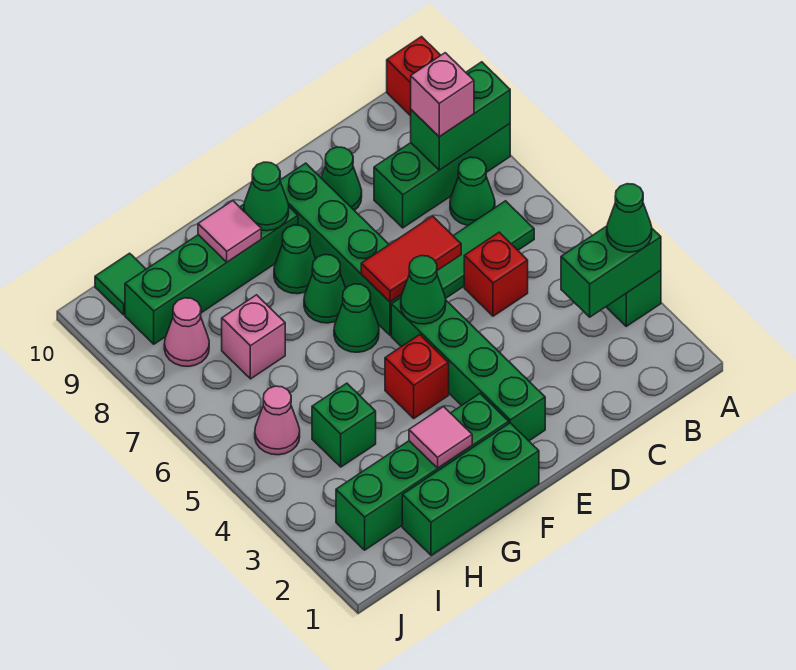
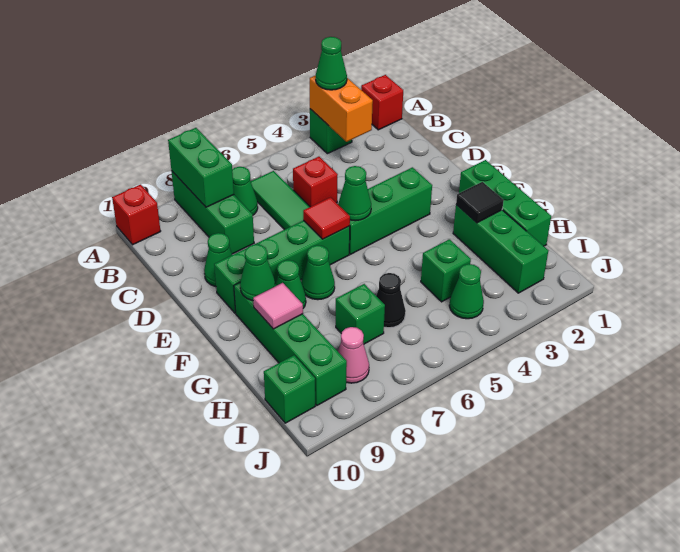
green brick A3:B3 level 2 -> orange brick A3:B3 level 2
pink brick B8 level 3 -> none
red tile D6:E6 level 2 -> red tile E6 level 2
green brick E2:E5 level 1 -> green brick E3:E5 level 1
green brick F2:I2 level 1 -> green brick G2:I2 level 1
red brick F4 level 1 -> red brick A1 level 1
green cone F6 level 1 -> green cone I4 level 1
pink tile G2 level 2 -> black tile G2 level 2
none -> black cone H6 level 1
pink brick H7 level 1 -> green brick H7 level 1
pink cone I5 level 1 -> none
green tile I10 level 1 -> green brick I10 level 1

